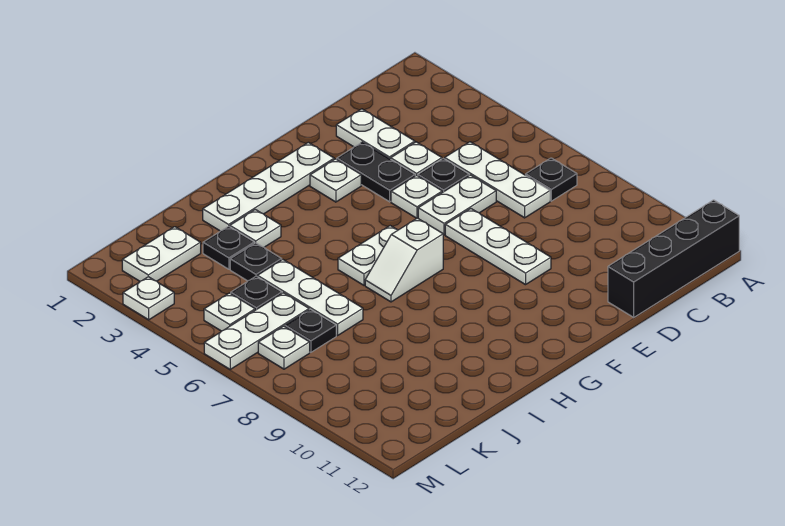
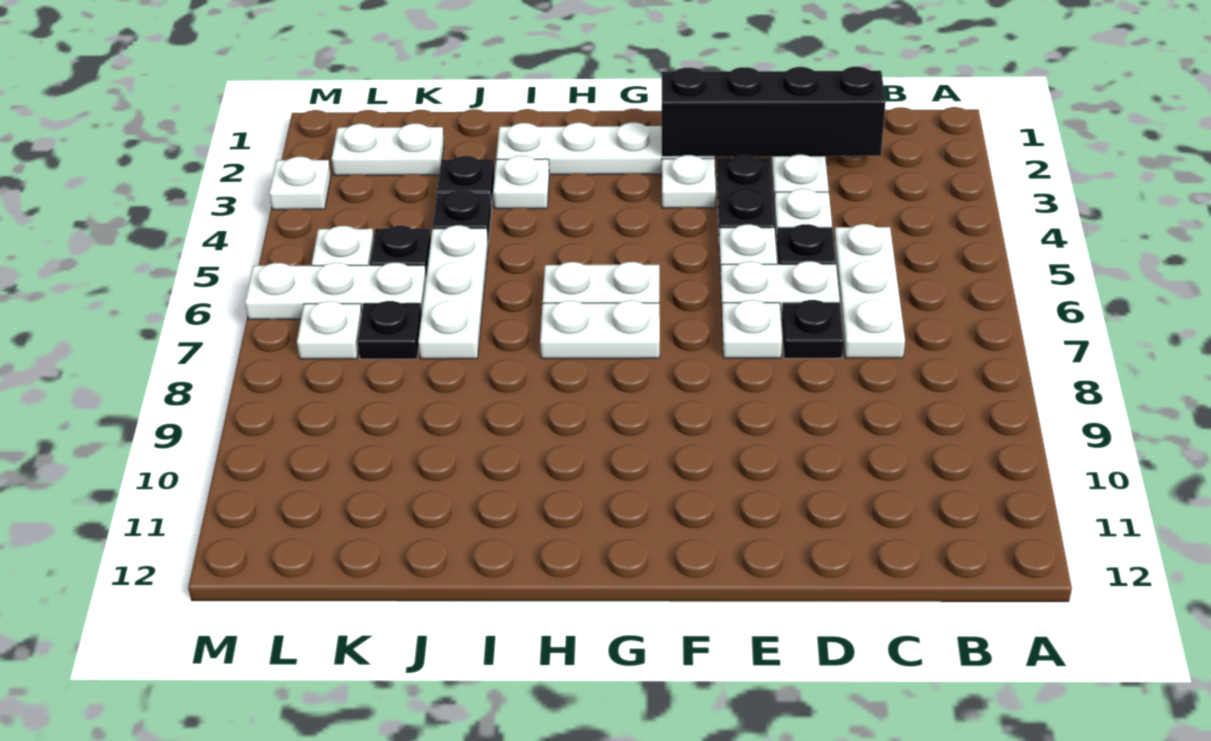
black brick A12:D12 level 1 -> black brick C2:F2 level 2
black plate B7 level 1 -> black plate D7 level 1
white plate E7:E9 level 1 -> white plate E7 level 1
white slope G7:H7 level 1 top G -> white plate G7:H7 level 1

